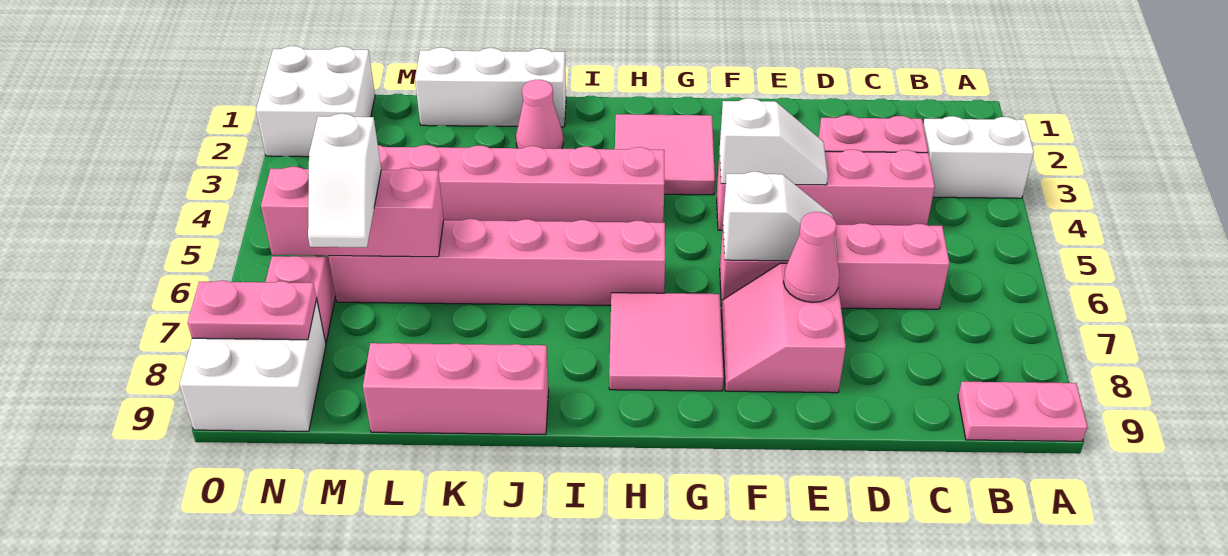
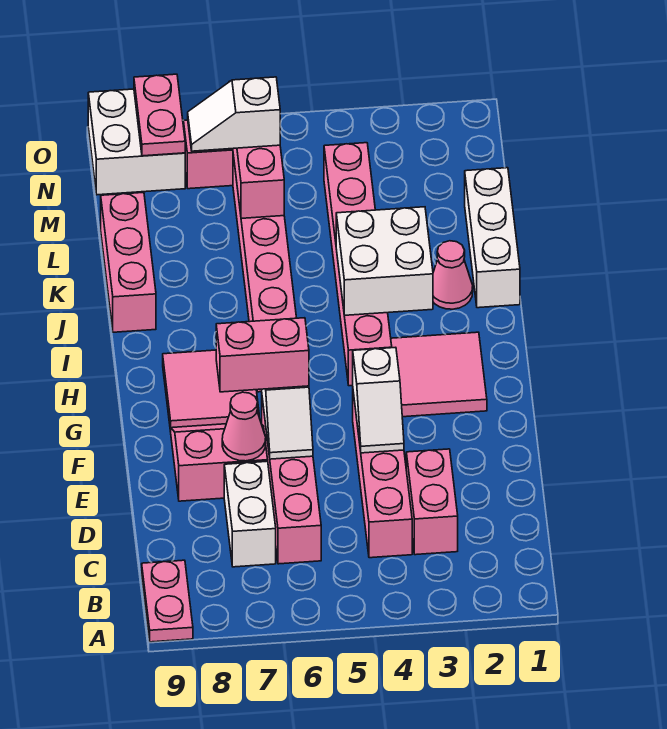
white brick A3:B3 level 1 -> white brick C7:D7 level 1
none -> pink brick F6:F7 level 3
white brick N1:O2 level 1 -> white brick I3:J4 level 2

